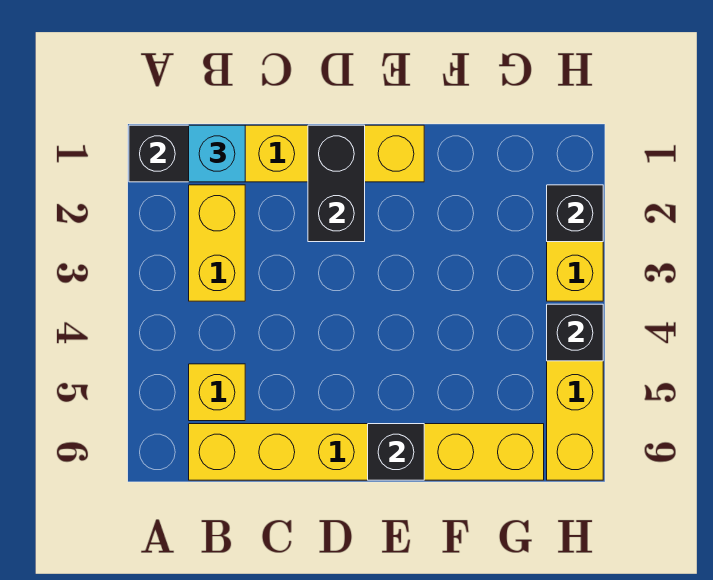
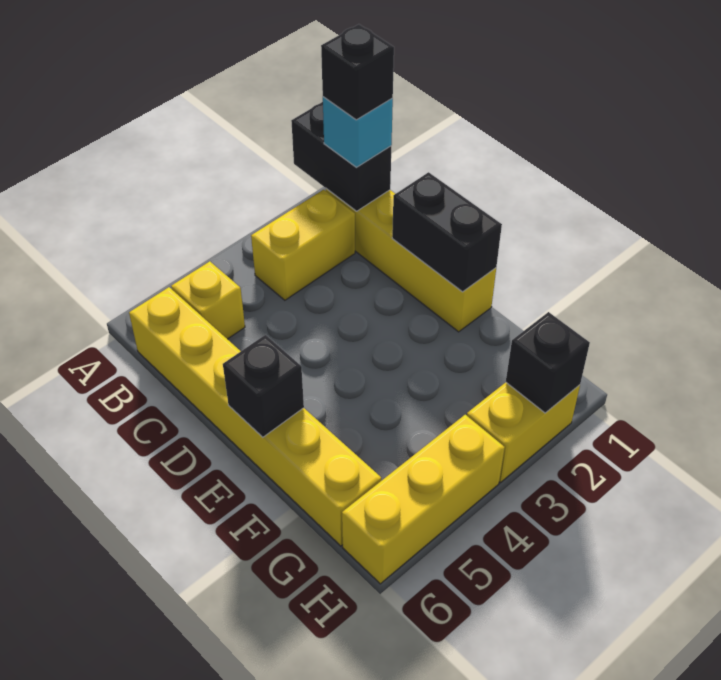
black brick D1:D2 level 2 -> black brick D1:E1 level 2
black brick H4 level 2 -> black brick B1 level 4

